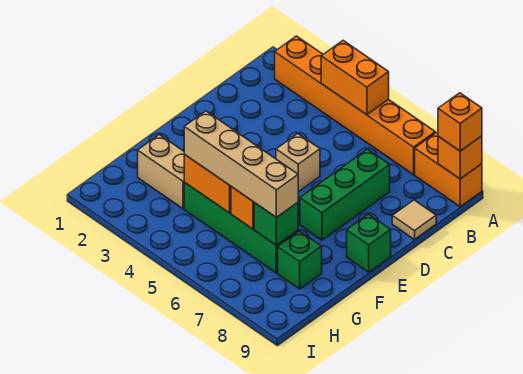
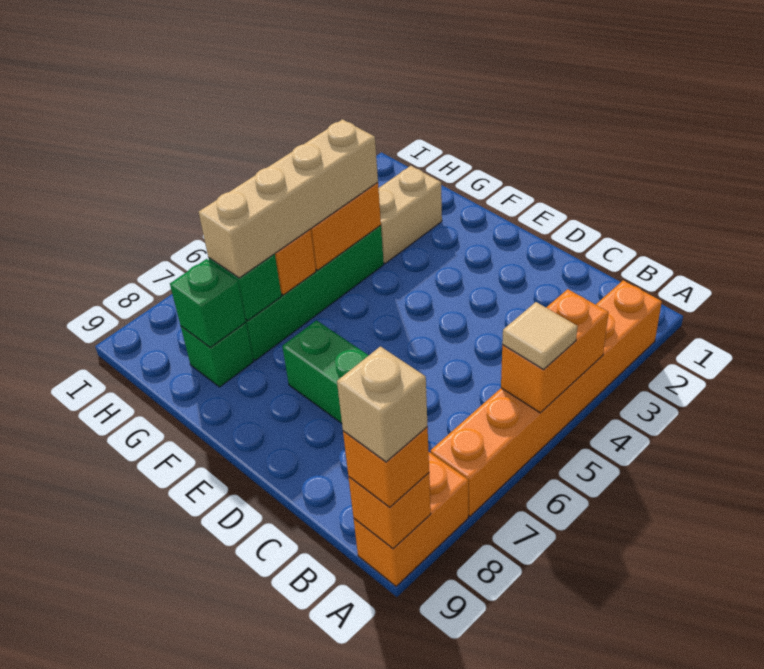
tan tile C9 level 1 -> tan tile A5 level 3
tan brick D5 level 1 -> tan brick A9 level 4
green brick E9 level 1 -> green brick G8 level 2

